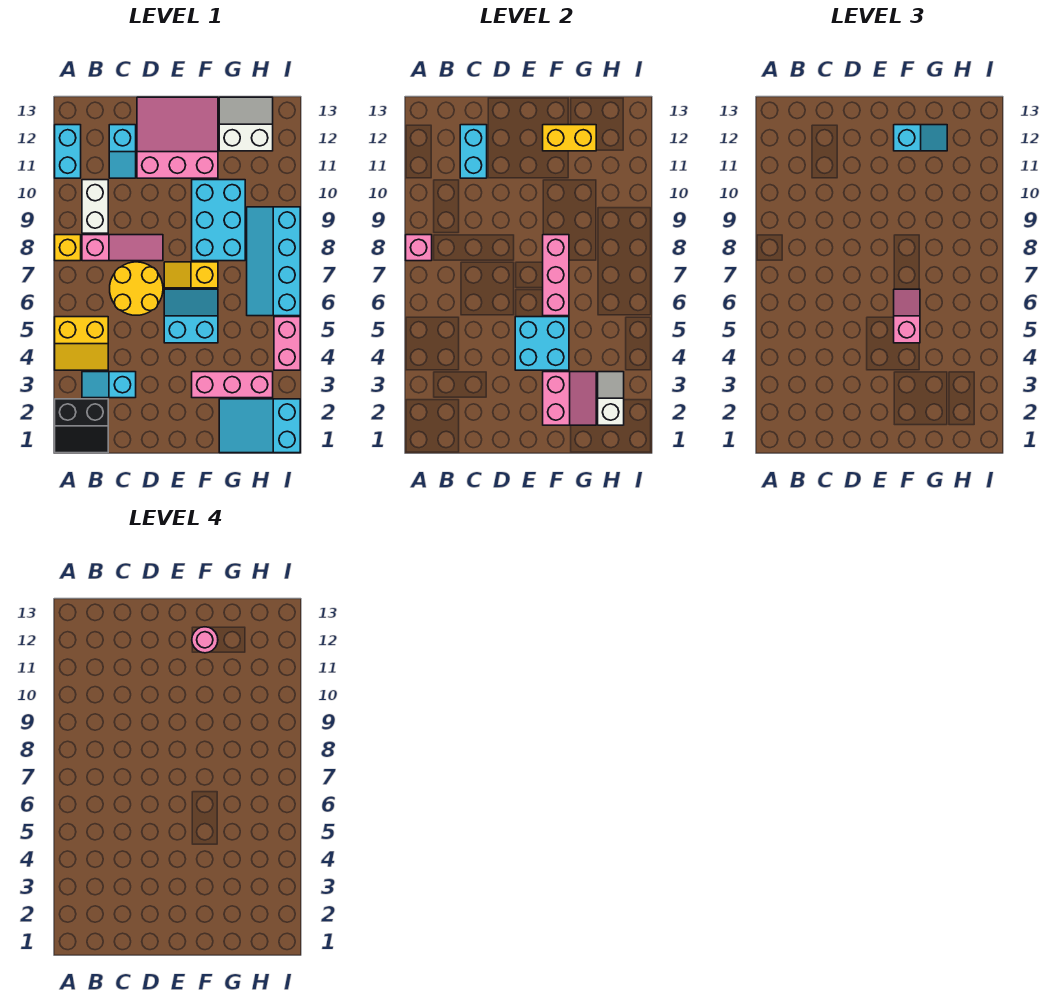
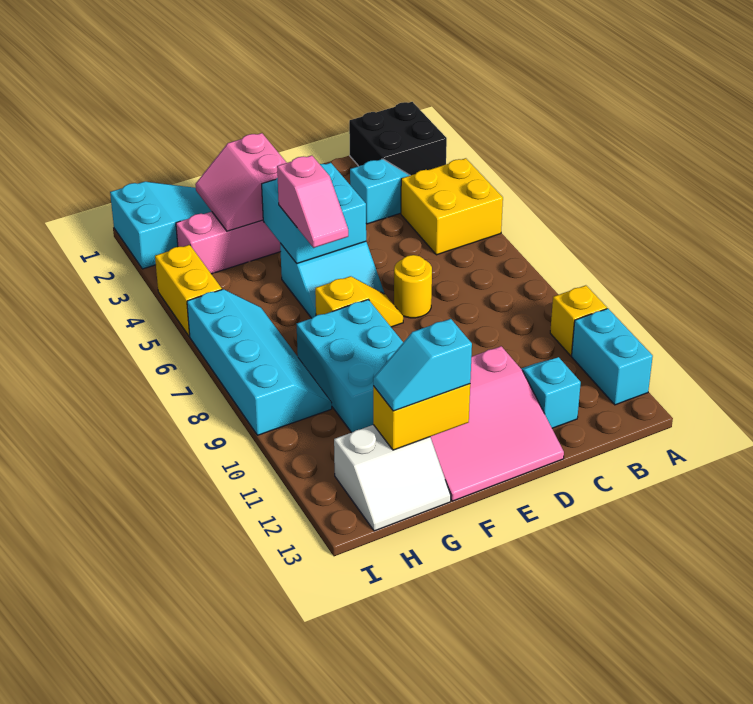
black slope A1:B2 level 1 top 2 -> black brick A1:B2 level 1
yellow slope A4:B5 level 1 top 5 -> yellow brick A4:B5 level 1
yellow brick A8 level 1 -> yellow brick A10 level 1
pink brick A8 level 2 -> none
pink slope B8:D8 level 1 top B -> none
white brick B9:B10 level 1 -> none
yellow round brick C6:D7 level 1 -> yellow round brick D7 level 1
cyan brick C11:C12 level 2 -> none
pink brick F6:F8 level 2 -> none
pink round brick F12 level 4 -> none
white slope H2:H3 level 2 top 2 -> none
pink brick I4:I5 level 1 -> yellow brick I4:I5 level 1

